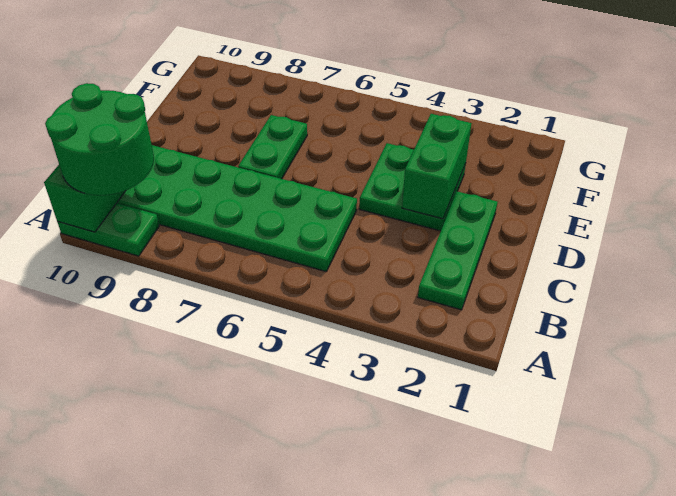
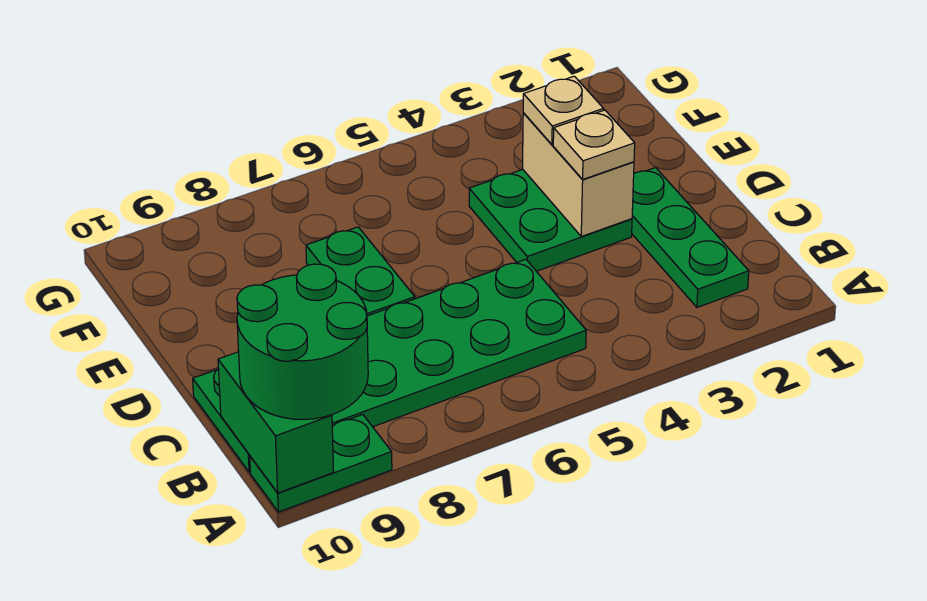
green brick D3:E3 level 2 -> tan brick D3:E3 level 2
none -> tan plate D3 level 3
none -> tan plate E3 level 3

